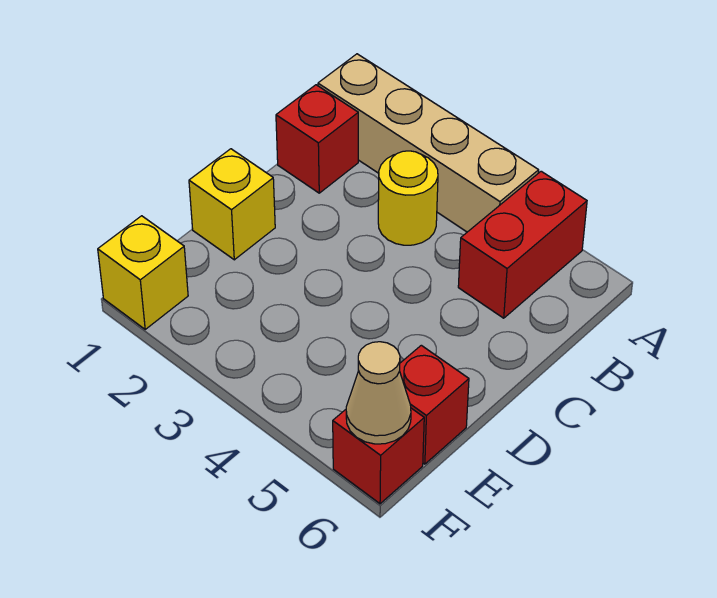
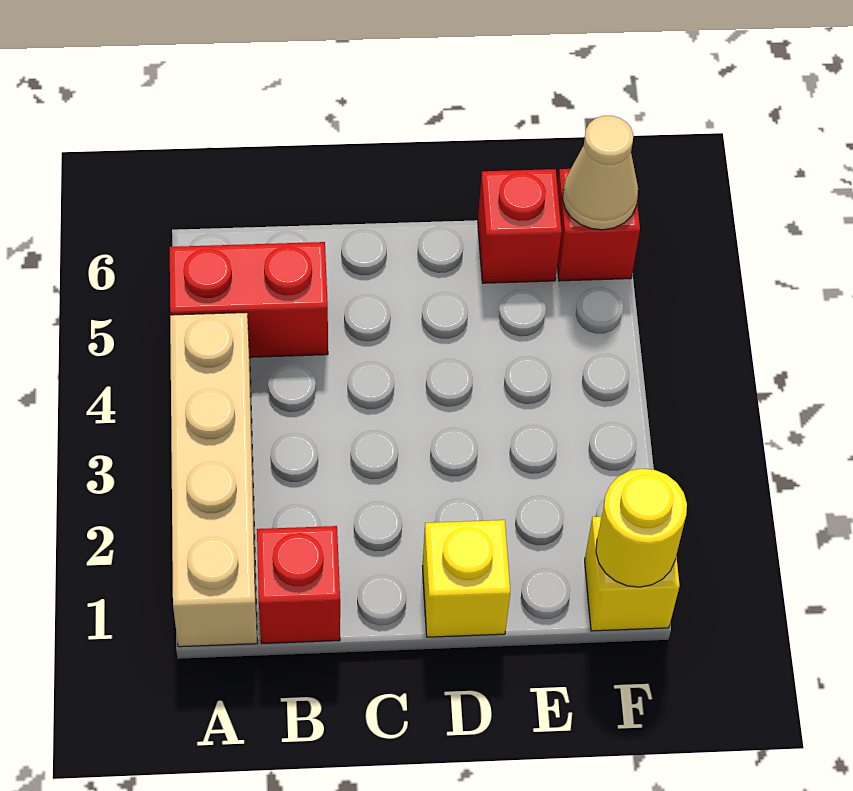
yellow round brick B3 level 1 -> yellow round brick F1 level 2

